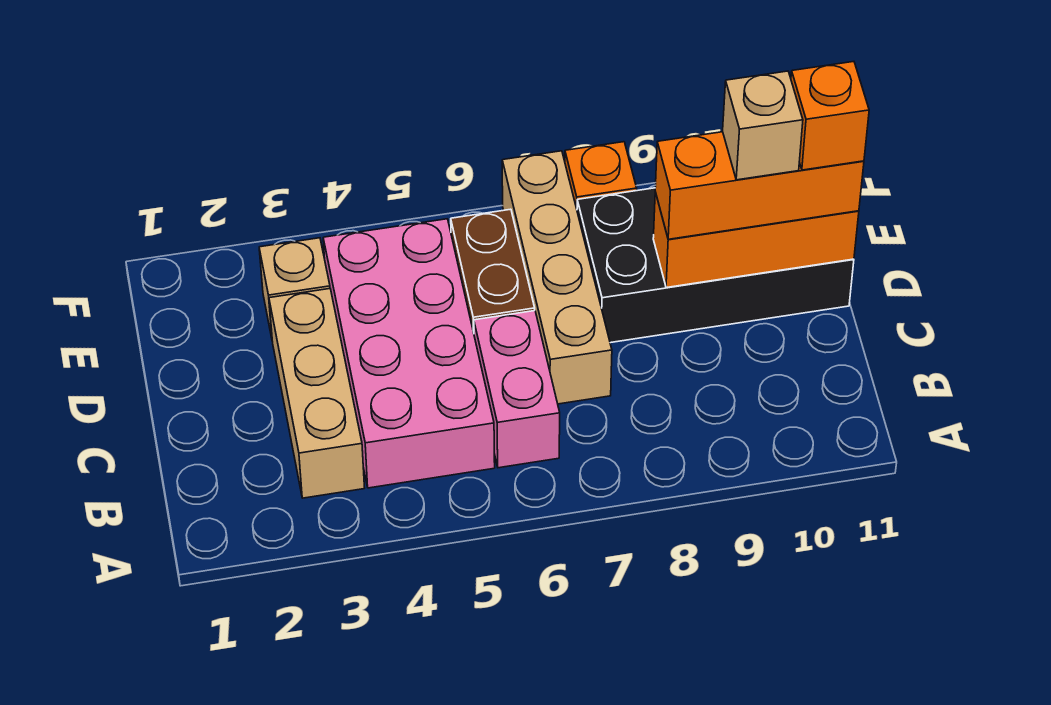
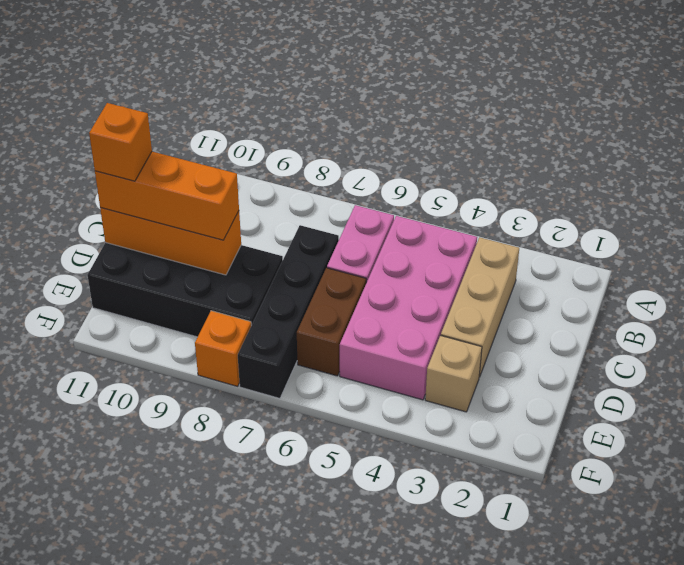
tan brick C7:F7 level 1 -> black brick C7:F7 level 1
tan brick D10 level 4 -> none

